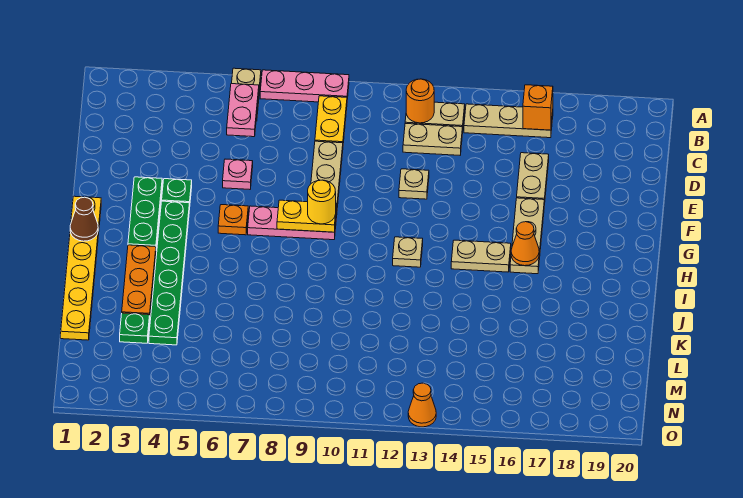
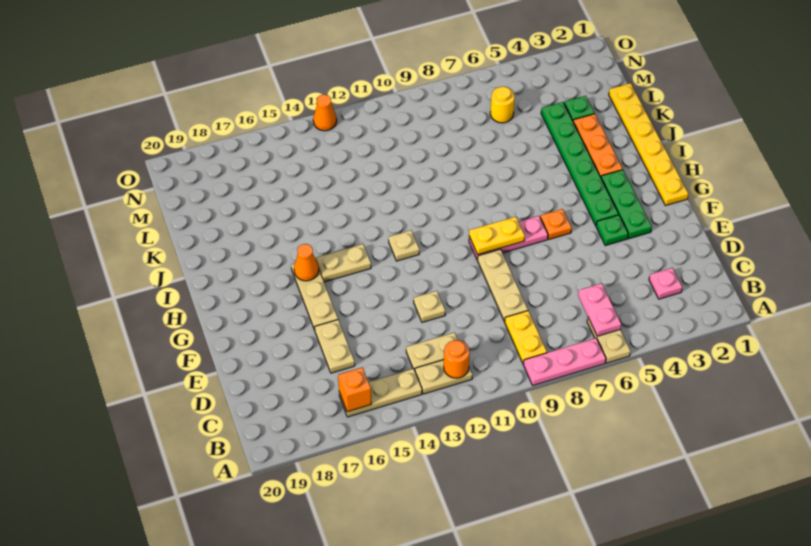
pink plate E6 level 1 -> pink plate C3 level 1
yellow round brick G9 level 3 -> yellow round brick M6 level 1
brown cone H1 level 2 -> none

